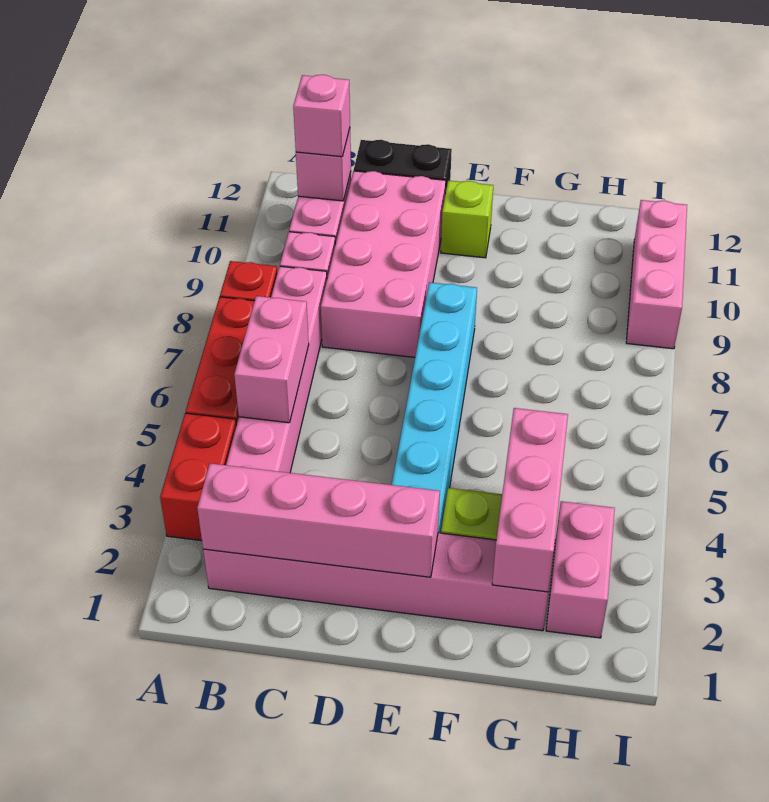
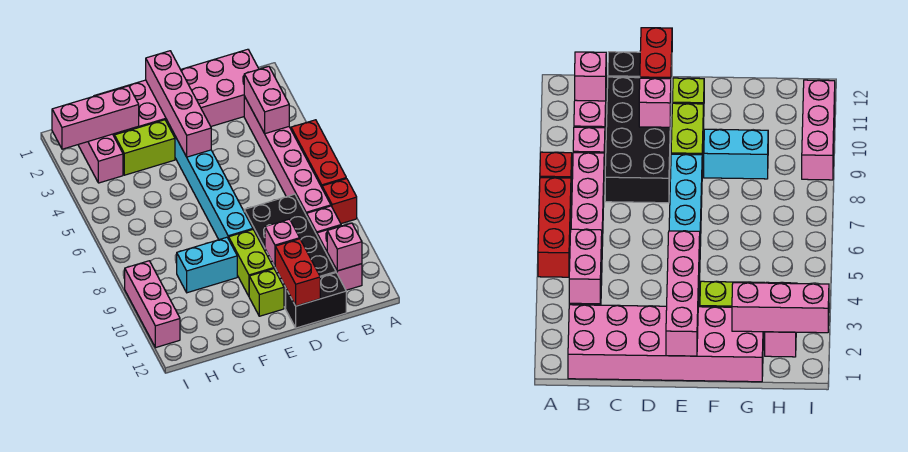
red brick A3:A4 level 1 -> red brick D11:D12 level 2
pink brick B2:G2 level 1 -> pink brick B1:G2 level 1
pink brick B2:E2 level 2 -> pink brick E1:E4 level 2
pink brick B5:B6 level 2 -> pink brick B3:B4 level 2
pink brick B11 level 3 -> pink brick D10 level 2
pink brick C8:D11 level 1 -> black brick C8:D11 level 1
none -> lime brick E9:E10 level 1
none -> cyan brick F9:G9 level 1
pink brick G2:G4 level 2 -> pink brick G2:I2 level 2

